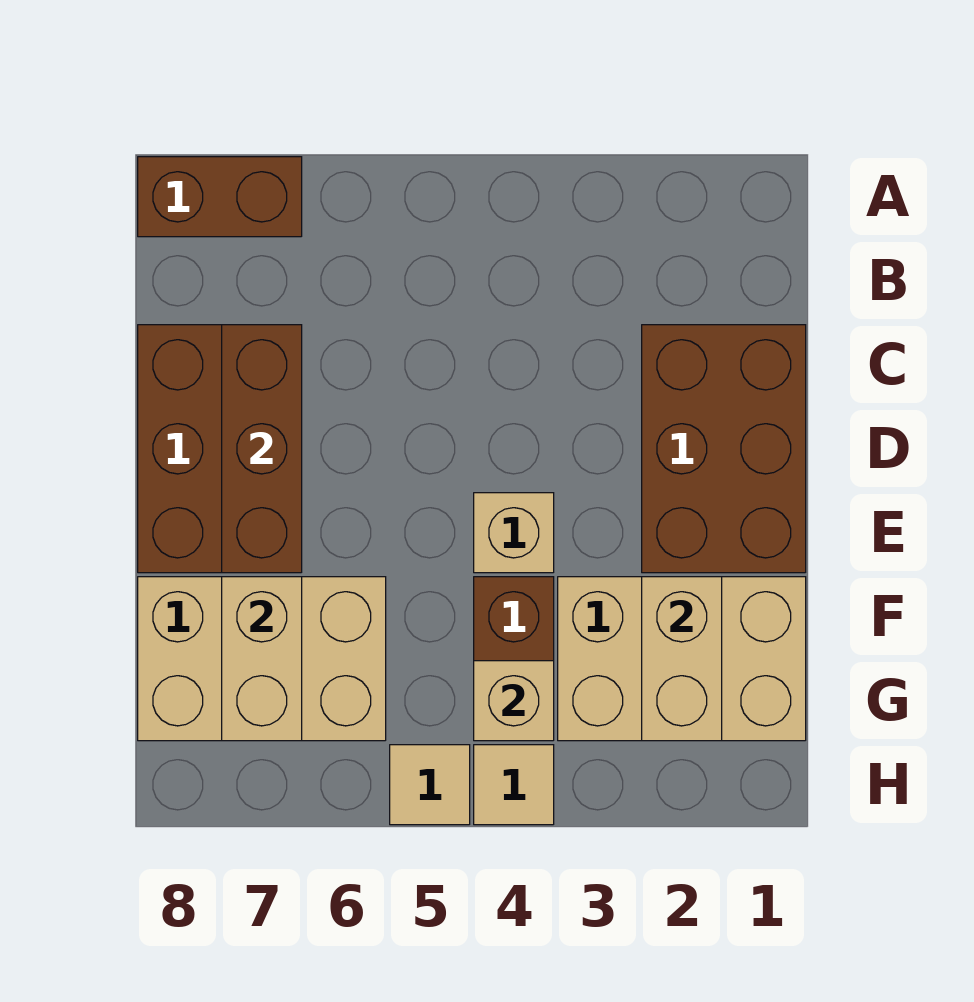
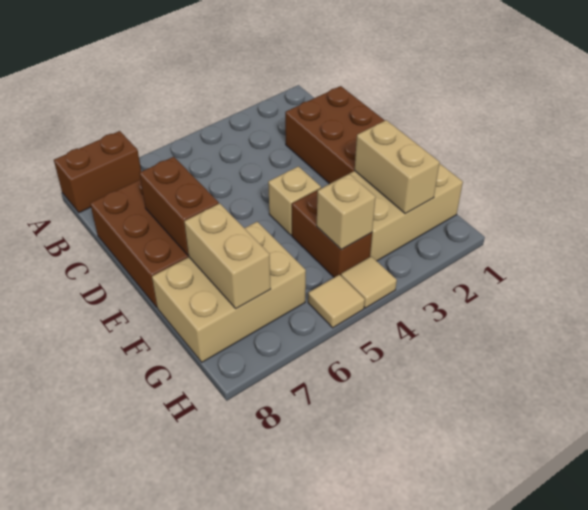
brown brick C7:E7 level 2 -> brown brick D7:E7 level 2

